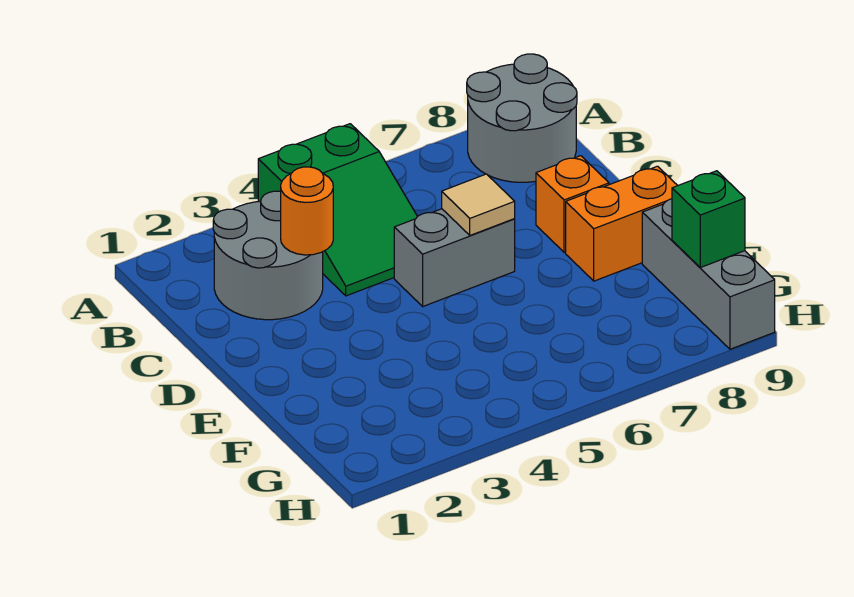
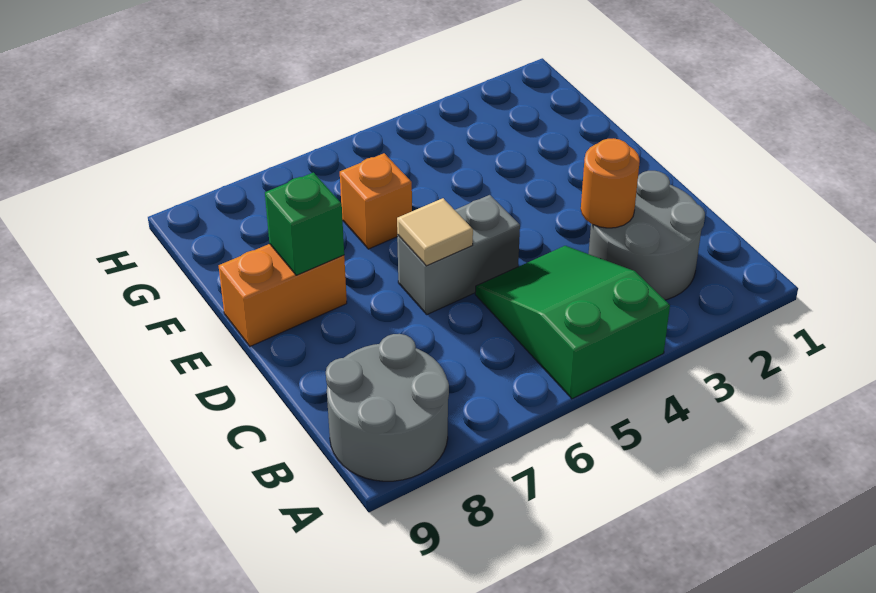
orange brick D8 level 1 -> orange brick F6 level 1
grey brick F9:H9 level 1 -> none
green brick G9 level 2 -> green brick E8 level 2

